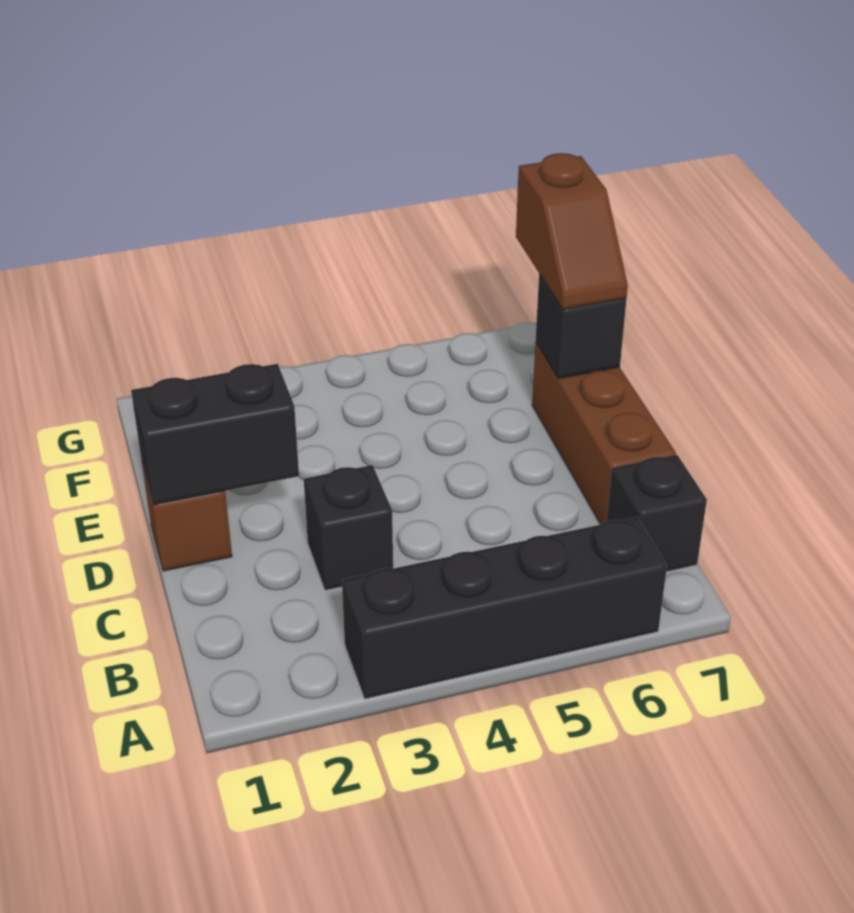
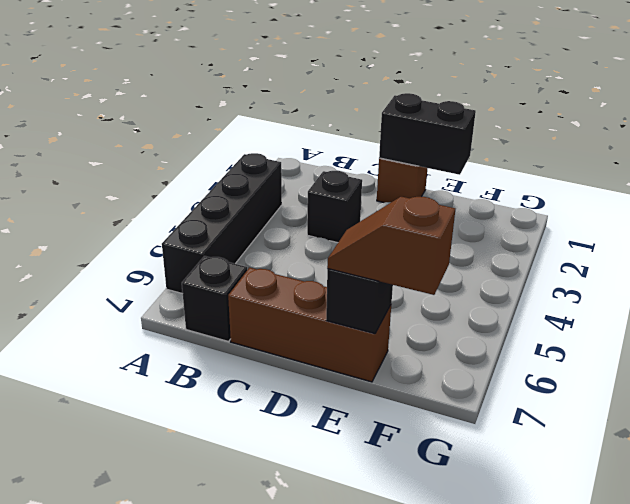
black brick D1:D2 level 2 -> black brick D1:E1 level 2

